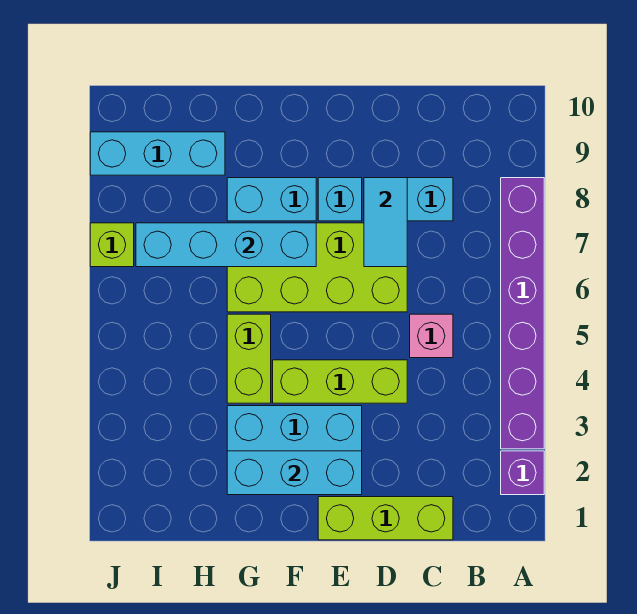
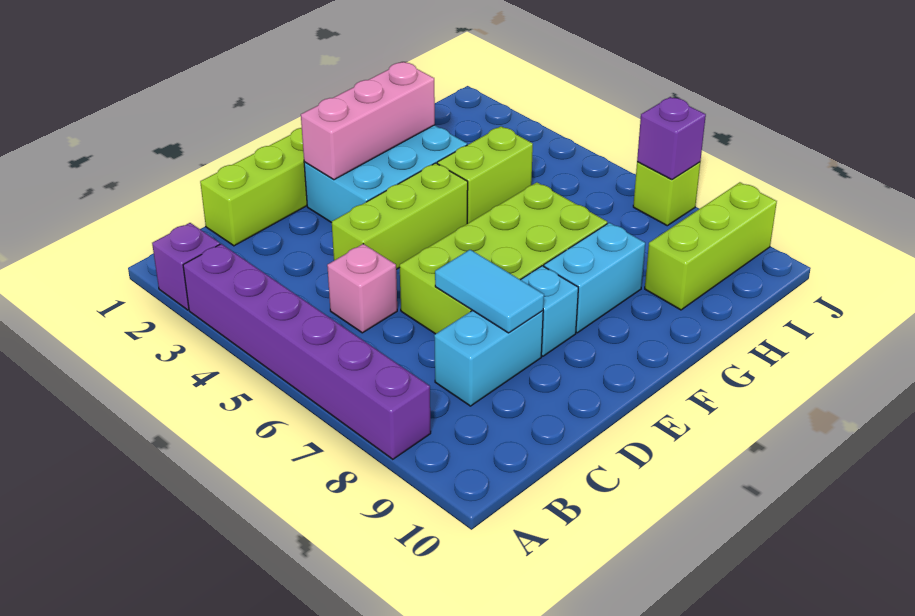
cyan brick E2:G2 level 2 -> pink brick E2:G2 level 2
cyan brick F7:I7 level 2 -> none
lime brick G4:G5 level 1 -> lime brick G4:H4 level 1
cyan brick H9:J9 level 1 -> lime brick H9:J9 level 1
none -> purple brick J7 level 2

